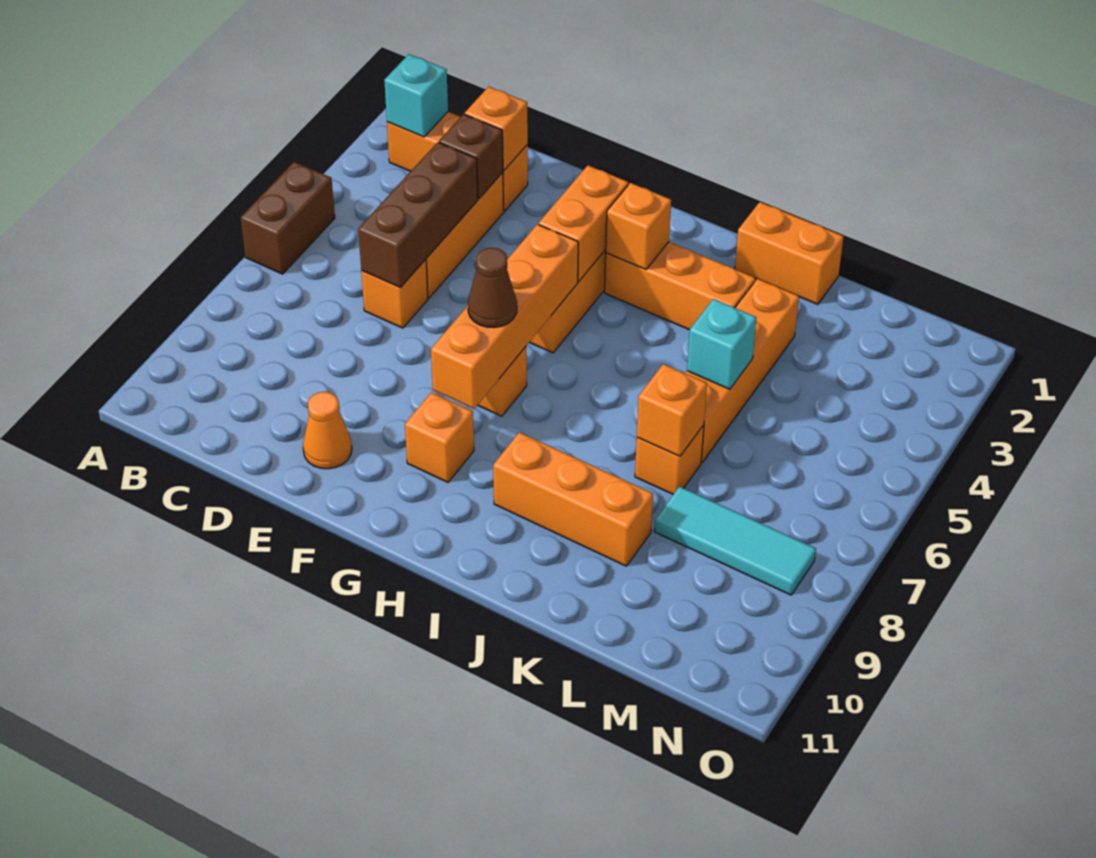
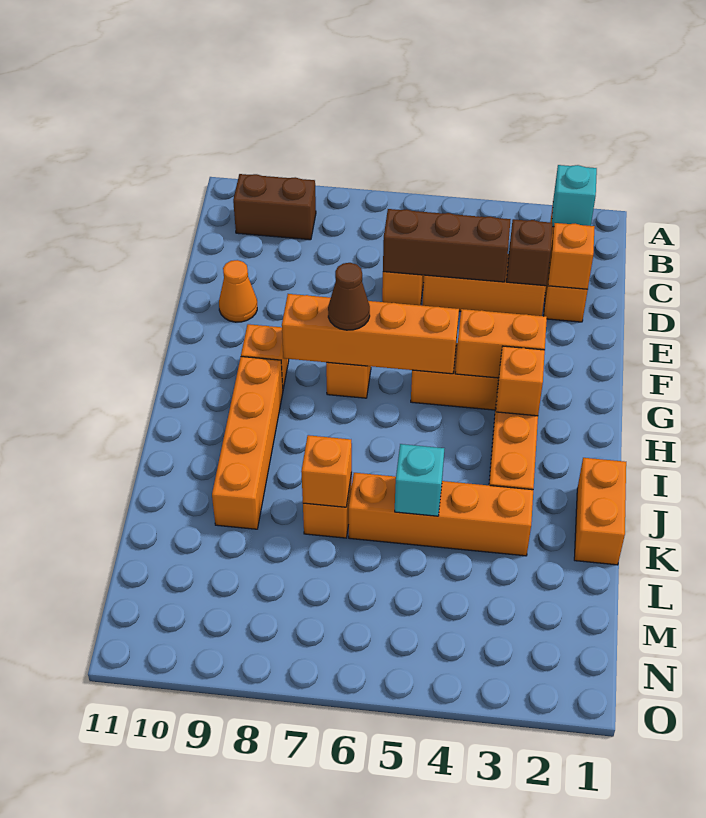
brown brick A5:A6 level 1 -> brown brick B9:B10 level 1
orange brick I9:K9 level 1 -> orange brick H9:K9 level 1
cyan tile L8:N8 level 1 -> none

